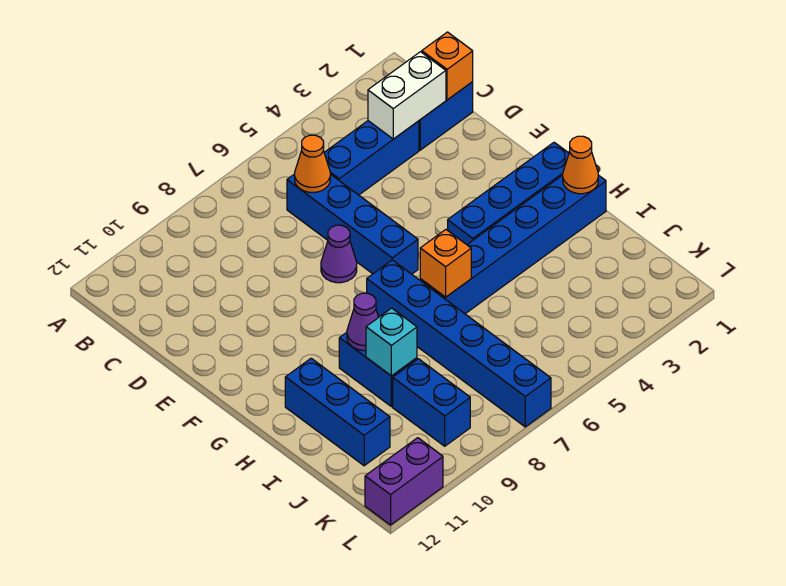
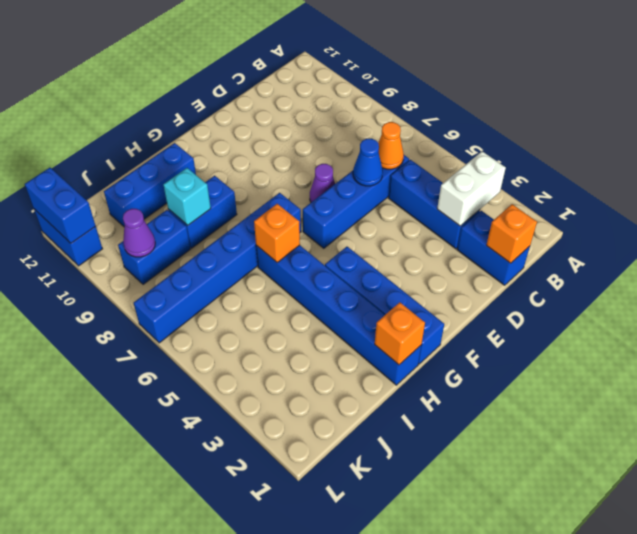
white brick C2:C3 level 2 -> white brick B3:C3 level 2
none -> blue cone D6 level 2
orange cone H1 level 2 -> orange brick H1 level 2
purple cone H9 level 2 -> purple cone K9 level 2
purple brick L11:L12 level 1 -> blue brick L11:L12 level 1
none -> blue brick L11:L12 level 2

